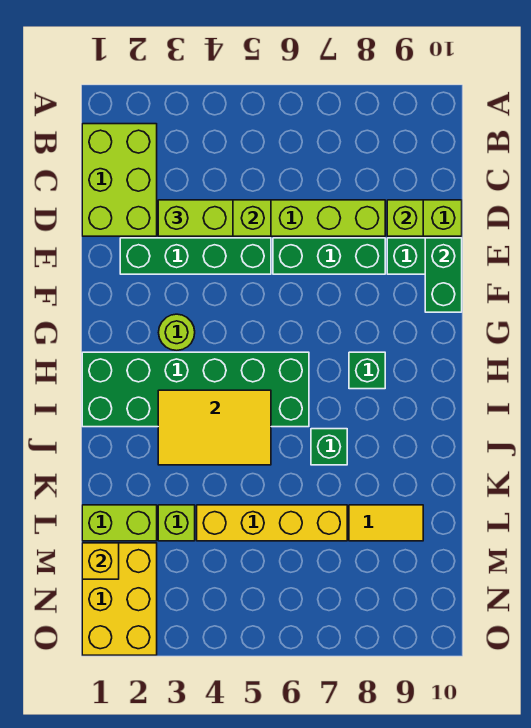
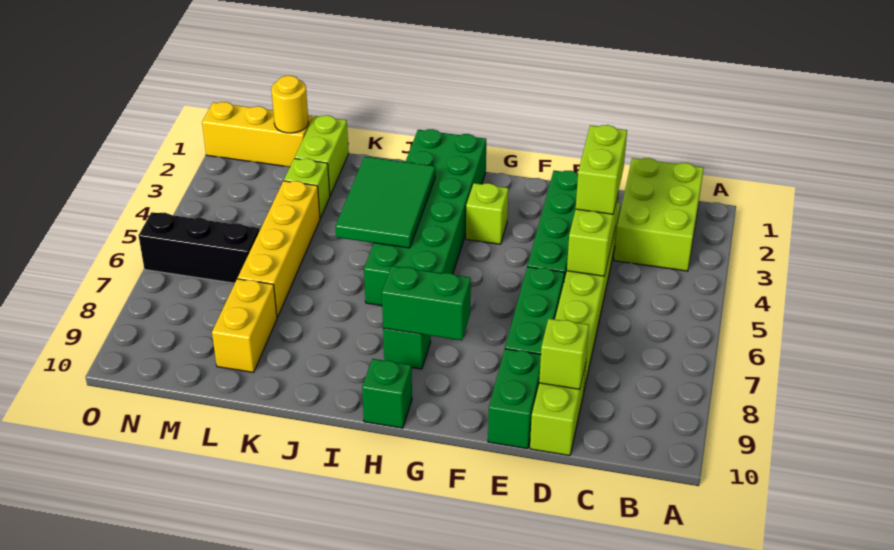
lime brick B1:D2 level 1 -> lime brick B1:C3 level 1
green brick E10:F10 level 2 -> green brick G8:H8 level 2
lime round brick G3 level 1 -> lime brick G3 level 1
yellow tile I3:J5 level 2 -> green tile I3:J5 level 2
green brick J7 level 1 -> green brick H10 level 1
yellow tile L8:L9 level 1 -> yellow brick L8:L9 level 1
yellow brick M1:O2 level 1 -> yellow brick M1:O1 level 1
yellow brick M1 level 2 -> yellow round brick M1 level 2
none -> black brick M6:O6 level 1

